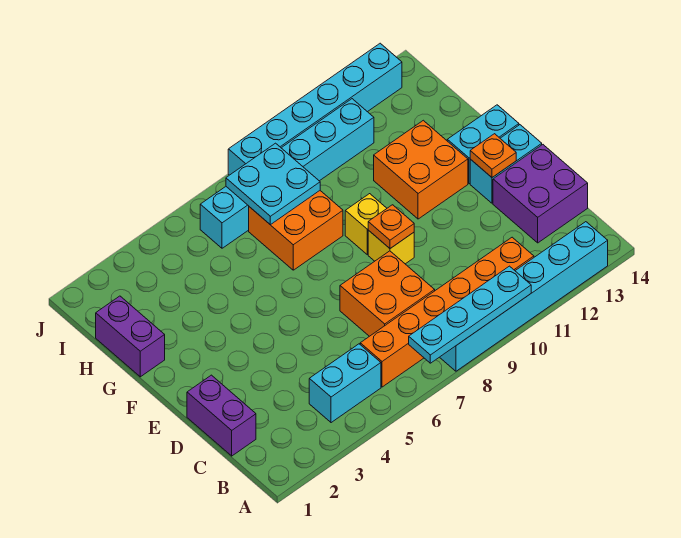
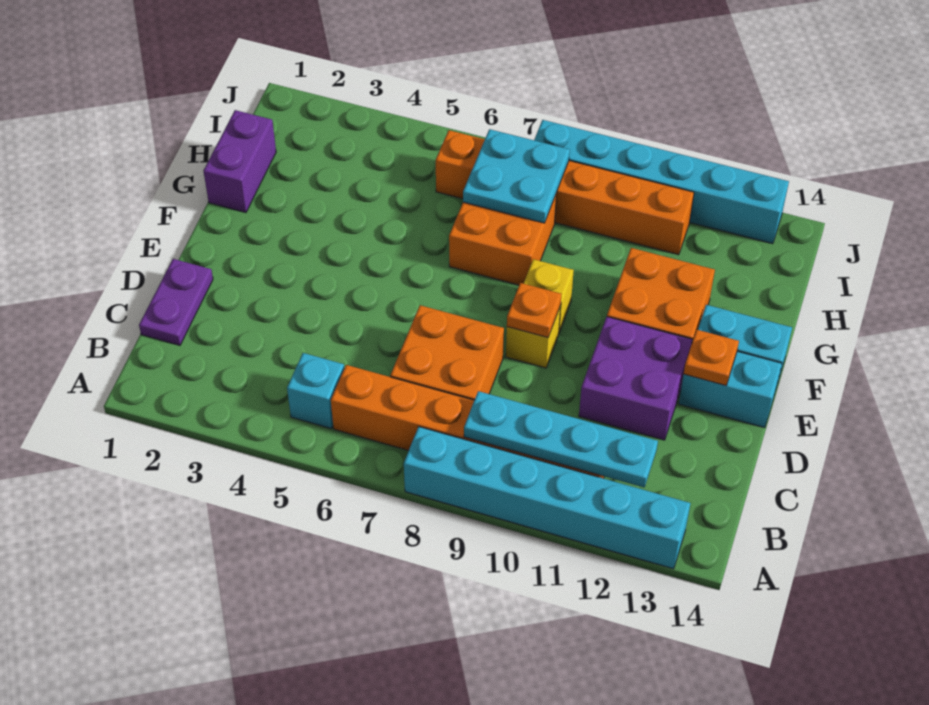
cyan plate A7:A10 level 2 -> cyan plate B9:B12 level 2
cyan brick B4:B5 level 1 -> cyan brick B5 level 1
purple brick C1:D1 level 1 -> purple plate C1:D1 level 1
purple brick C13:D14 level 1 -> purple brick D11:E12 level 1
cyan brick I6:I11 level 1 -> orange brick I6:I11 level 1

